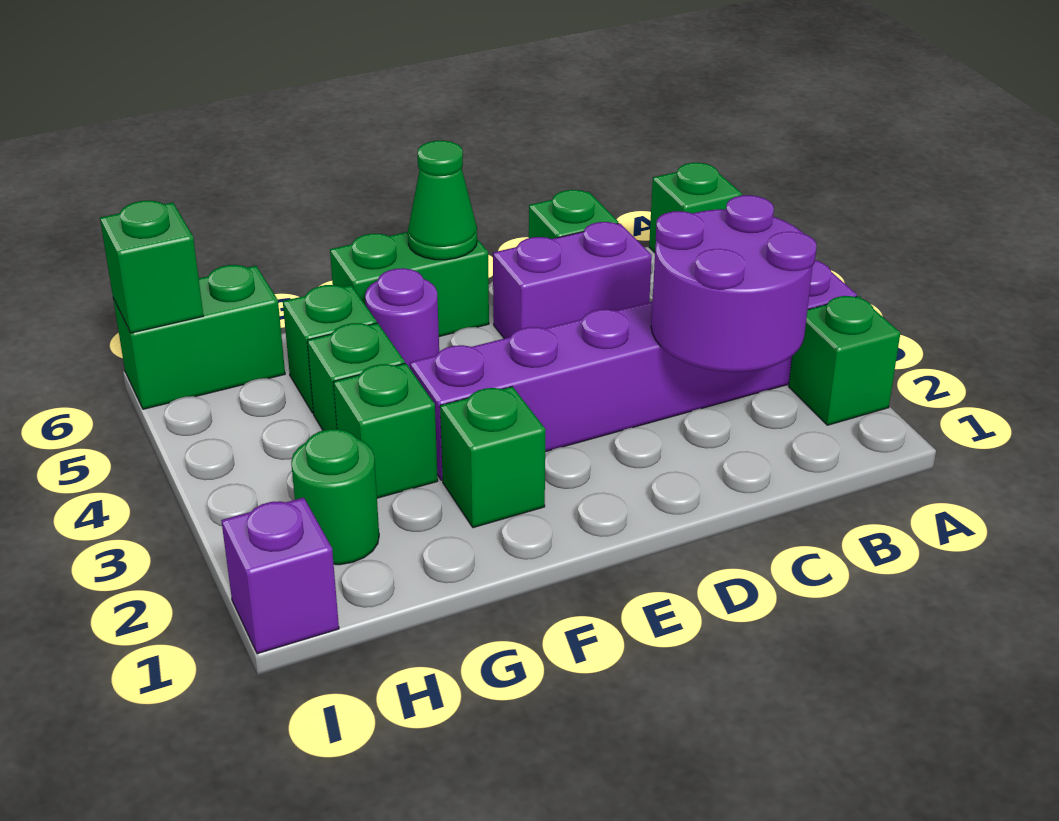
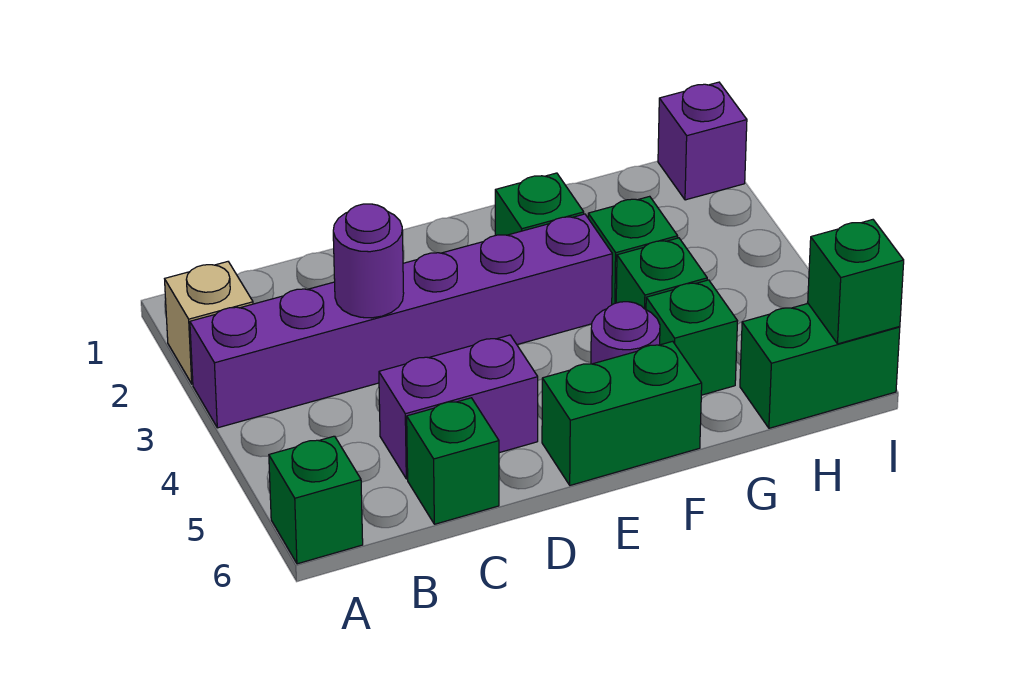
green brick A2 level 1 -> tan brick A2 level 1
purple round brick B2:C3 level 2 -> purple round brick C3 level 2
green cone E6 level 2 -> none
green round brick H2 level 1 -> none

